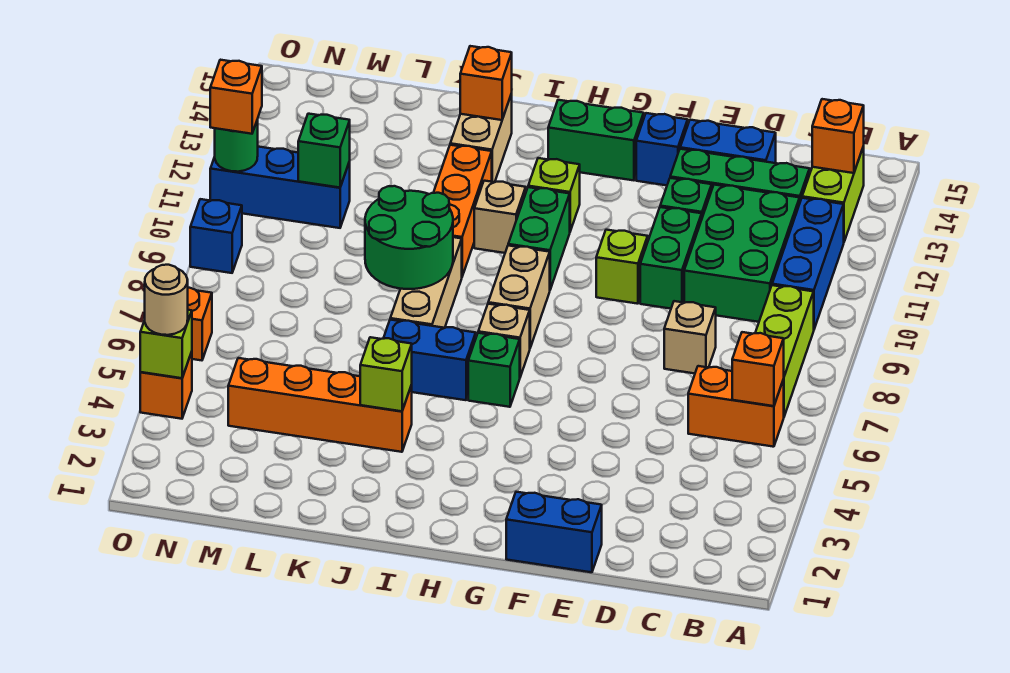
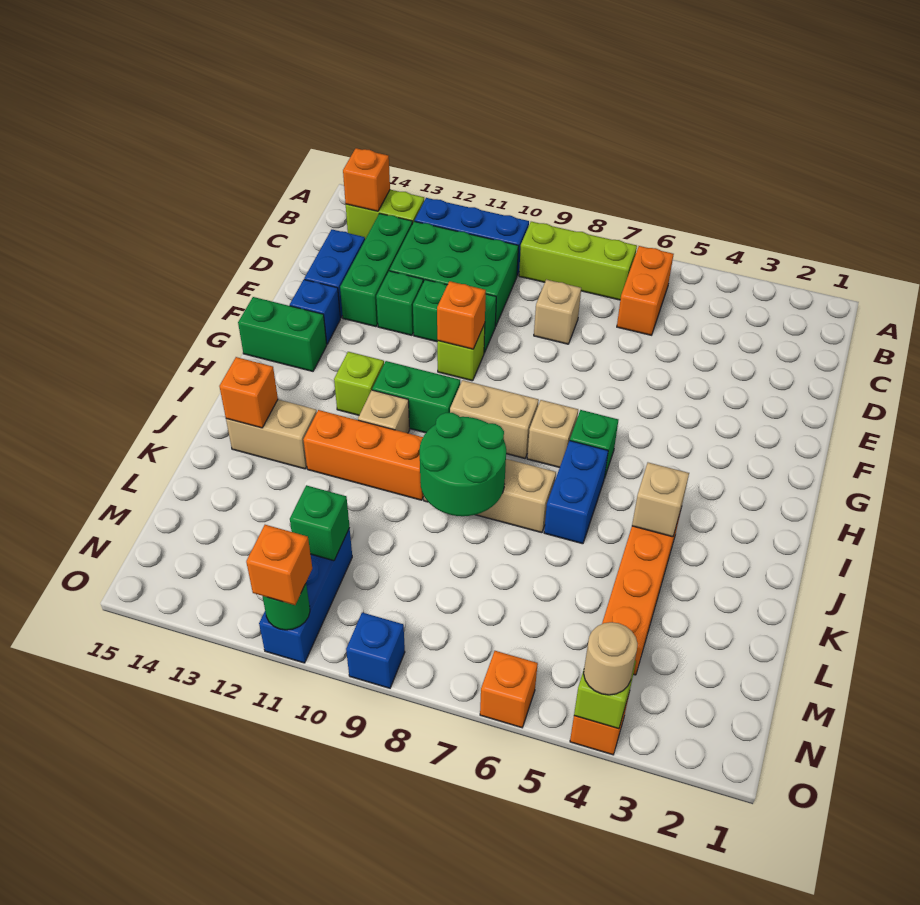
orange brick B6 level 2 -> orange brick F10 level 2
blue brick E1:F1 level 1 -> none
green brick G14:H14 level 1 -> green brick G14:G15 level 1
lime brick J4 level 2 -> tan brick J4 level 2

